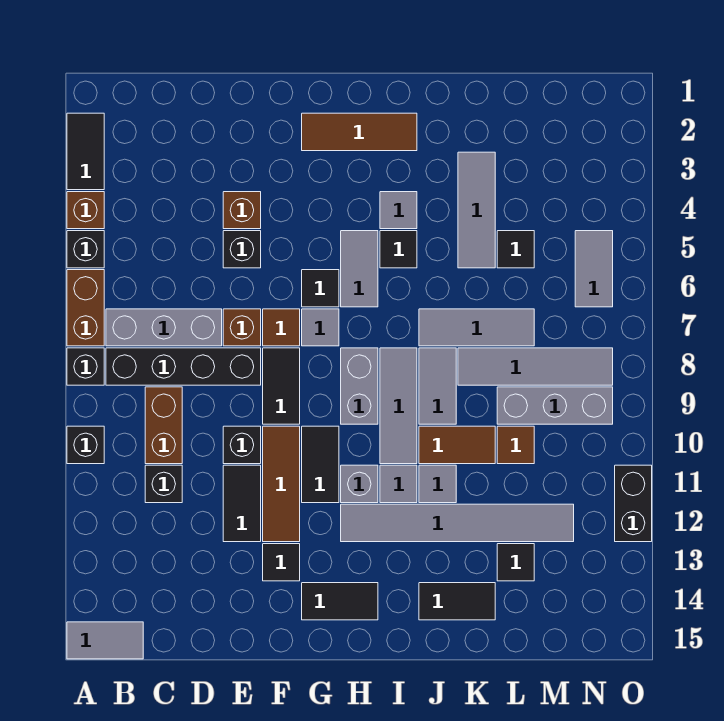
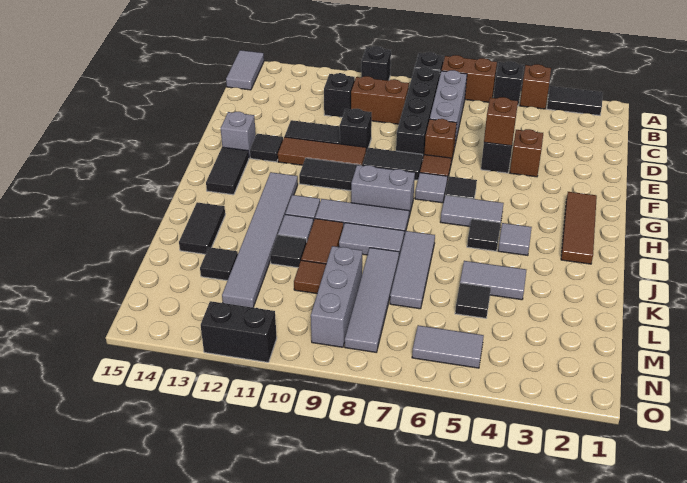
none -> brown brick E5 level 2
grey brick H11 level 1 -> grey brick F14 level 1
grey tile K3:K5 level 1 -> grey tile K4:K5 level 1
none -> black tile K11 level 1

